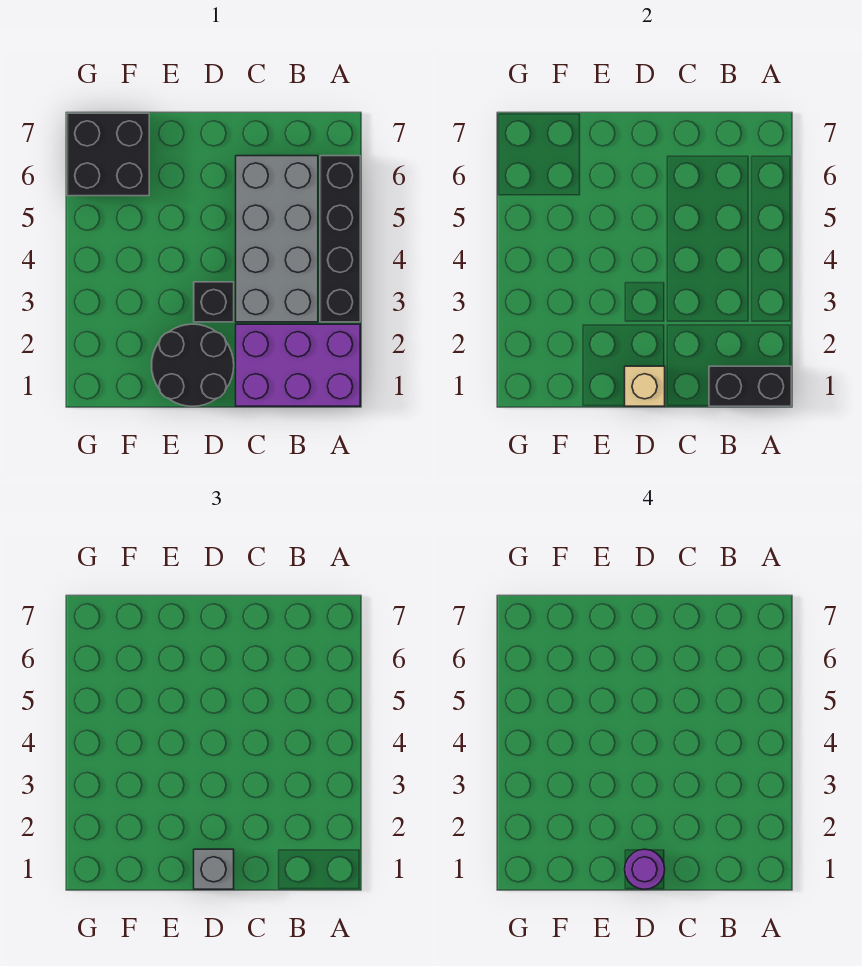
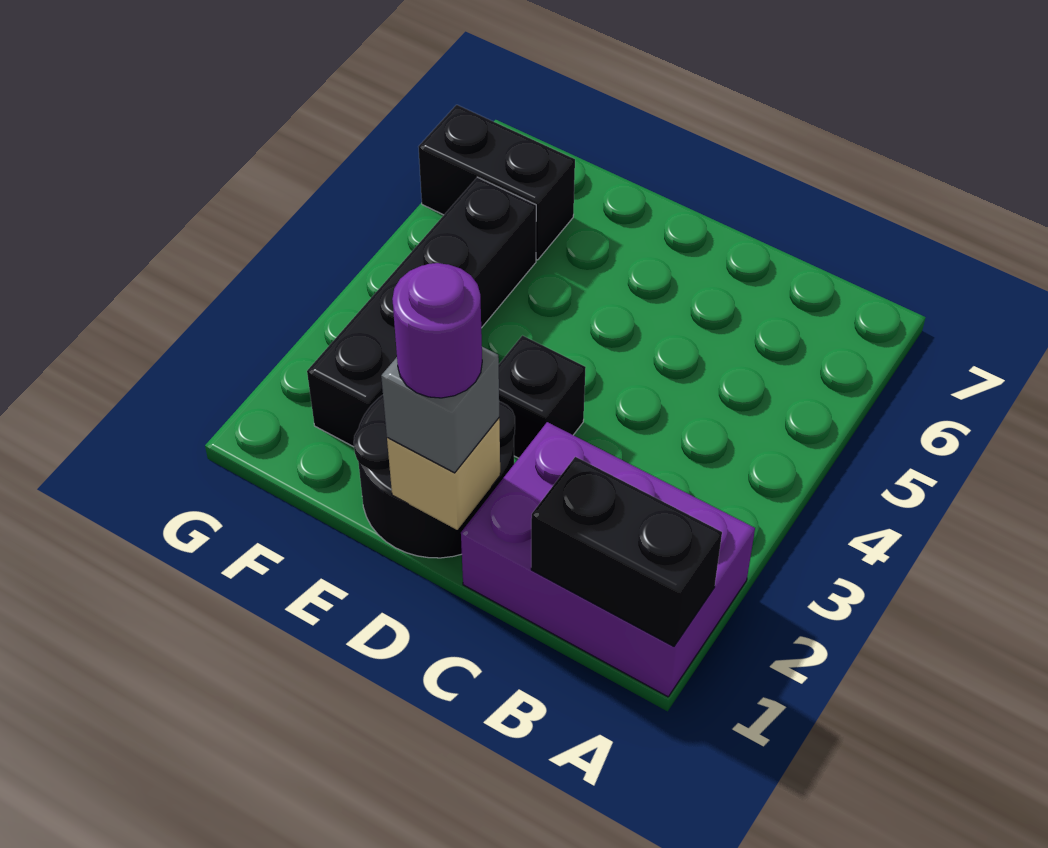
black brick A3:A6 level 1 -> black brick F2:F5 level 1
grey brick B3:C6 level 1 -> none
black brick F6:G7 level 1 -> black brick F6:G6 level 1

